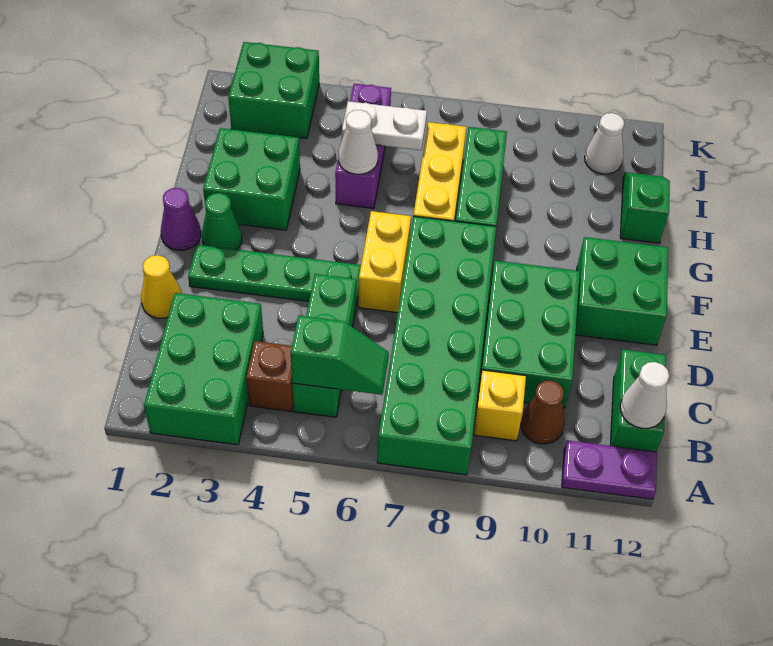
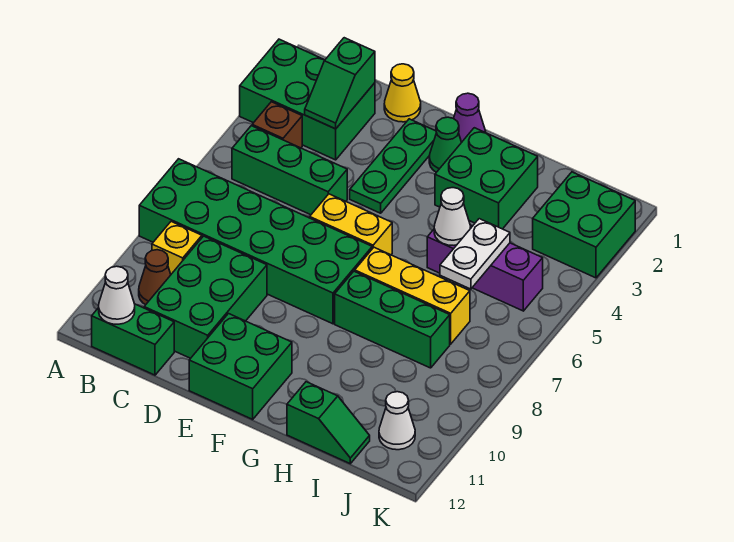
purple plate A11:A12 level 1 -> none
green slope B5:B6 level 2 top 5 -> green slope C2:C3 level 2 top 2
green brick C9:E10 level 1 -> green brick C9:D11 level 1
green plate E2:E5 level 1 -> green plate E2:E4 level 1

